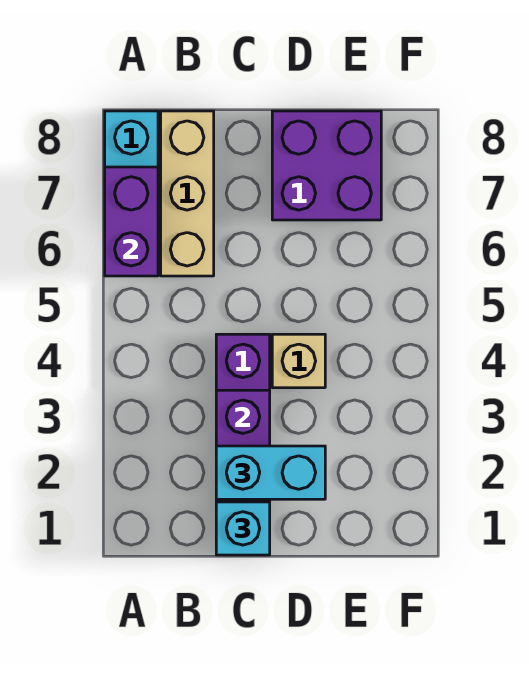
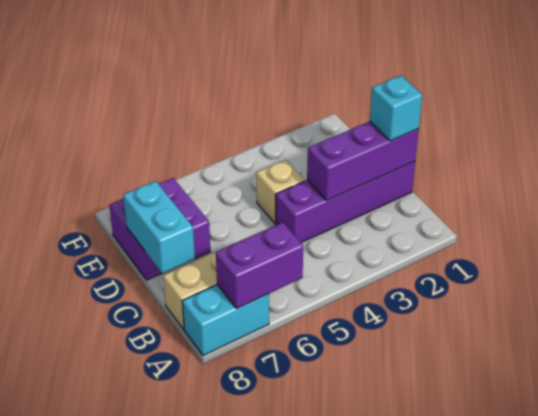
cyan brick C2:D2 level 3 -> cyan brick C8:D8 level 2

